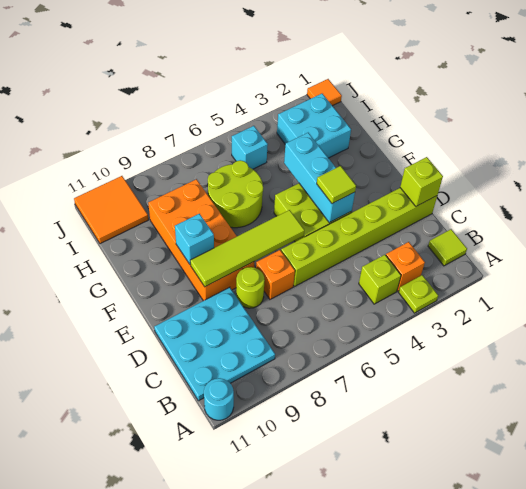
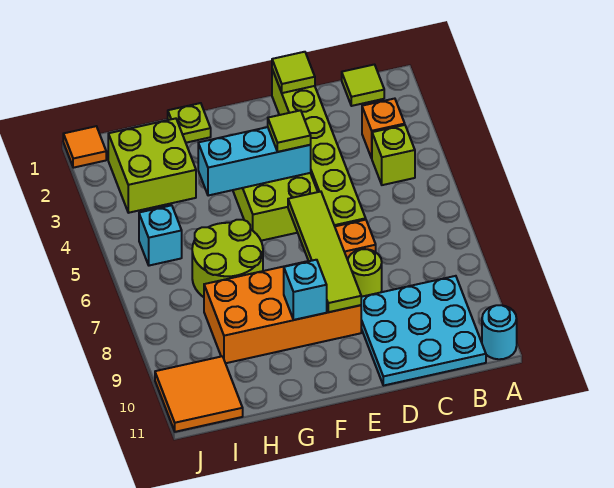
lime plate A3 level 1 -> lime plate G1 level 1
lime brick D1 level 2 -> lime tile D1 level 2
cyan brick H2:I3 level 1 -> lime brick H2:I3 level 1

